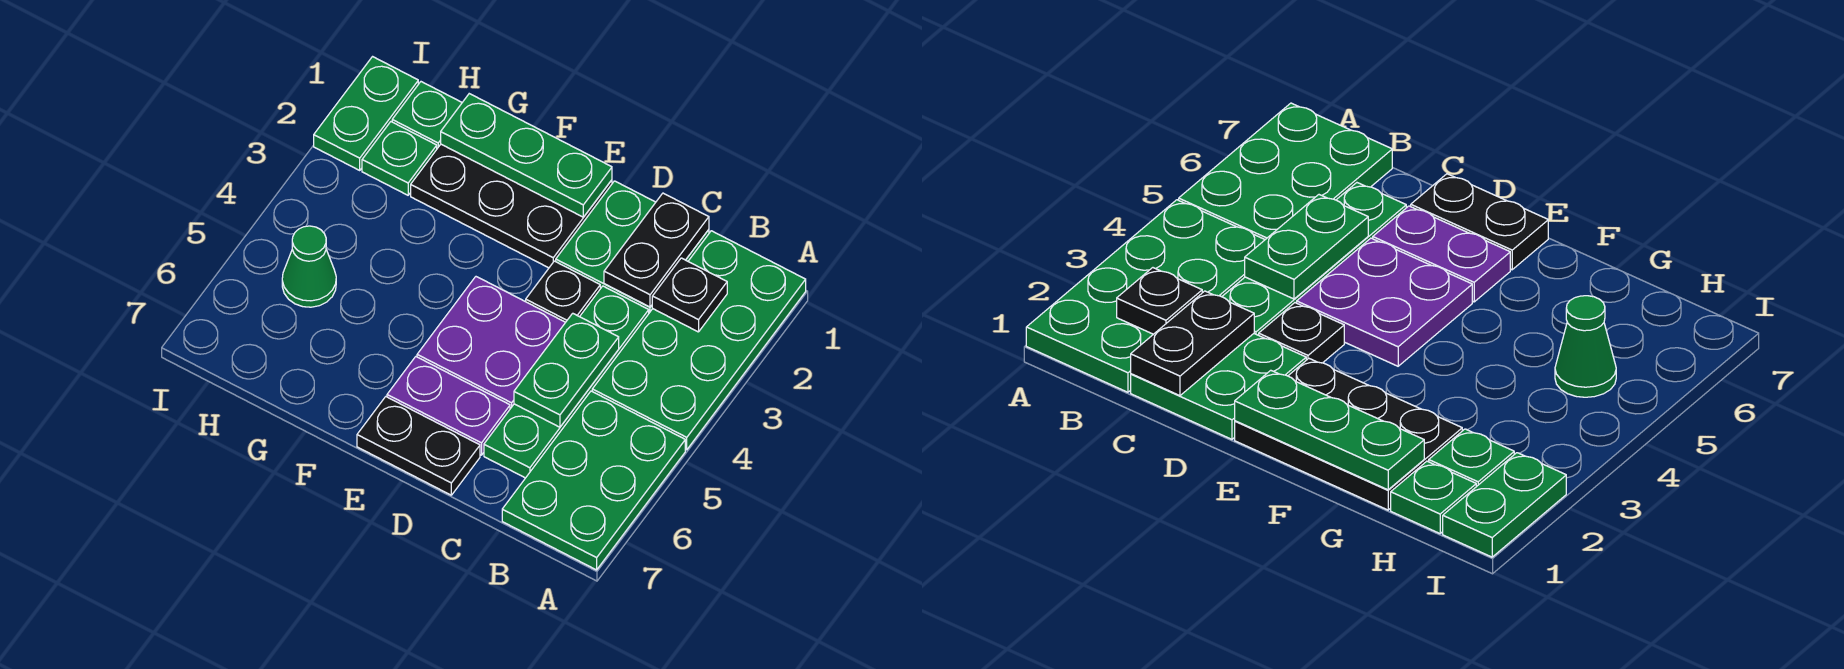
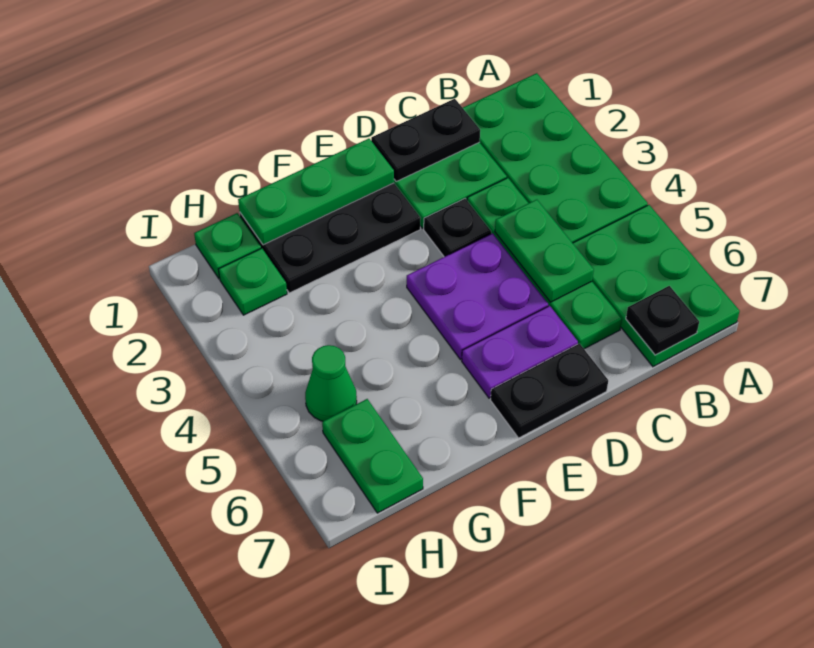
black plate B2 level 2 -> black plate B7 level 2
black plate C1:C2 level 2 -> black plate C1:D1 level 2
green plate I1:I2 level 1 -> green plate H6:H7 level 1

